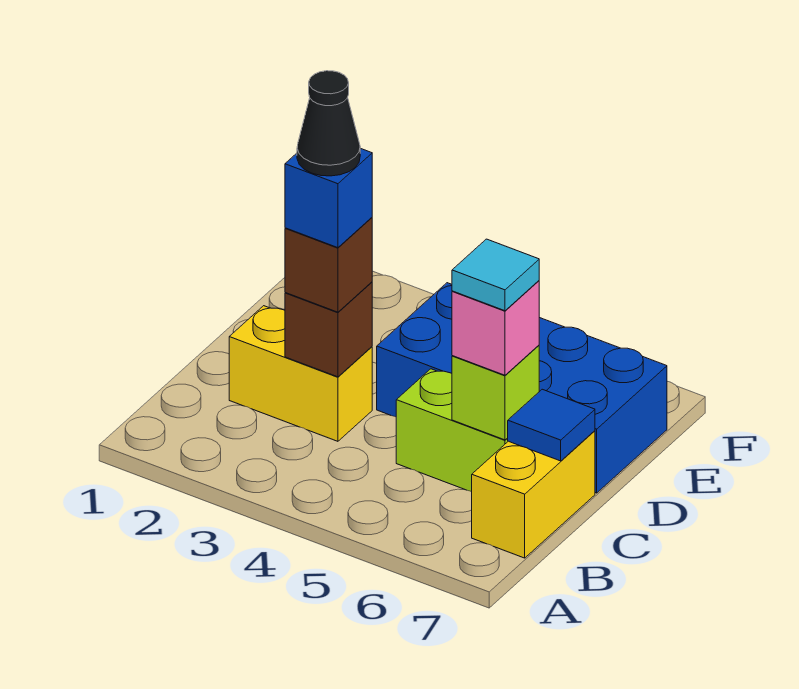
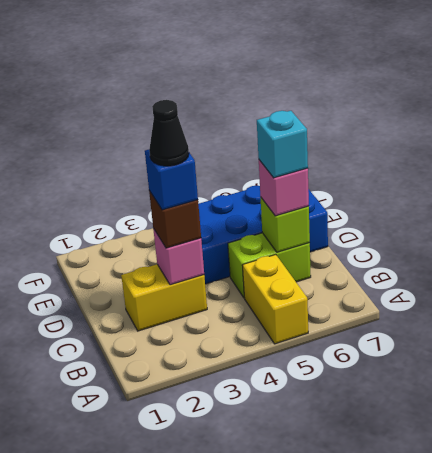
yellow brick B7:C7 level 1 -> yellow brick A5:B5 level 1
brown brick C3 level 2 -> pink brick C3 level 2
cyan tile C6 level 4 -> cyan brick C6 level 4
blue tile C7 level 2 -> none

